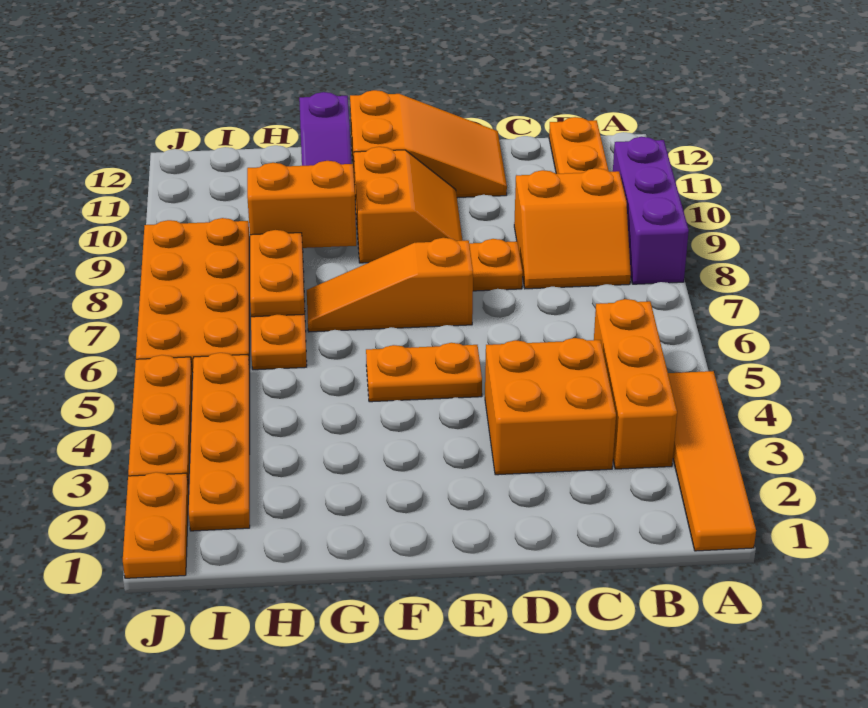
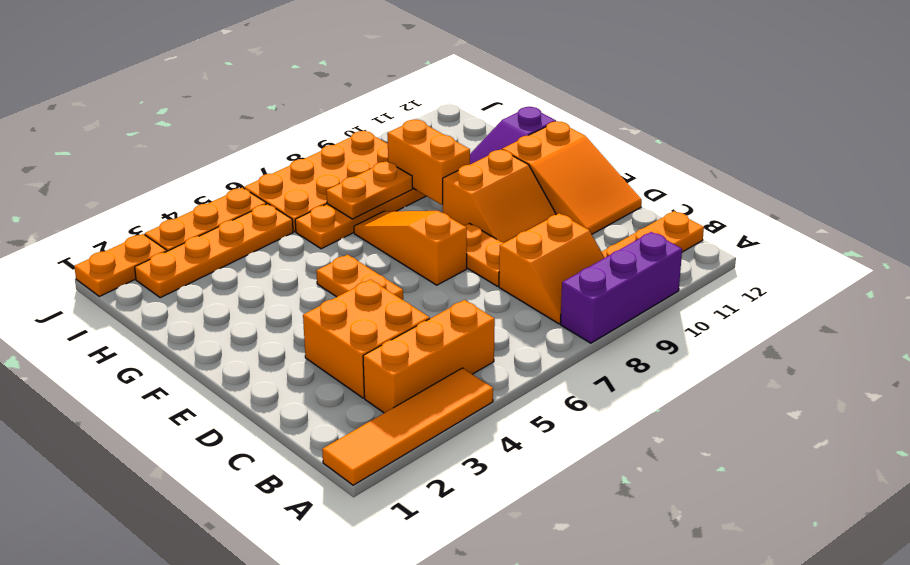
orange slope B8:C9 level 1 top 9 -> orange slope B8:C9 level 1 top C

